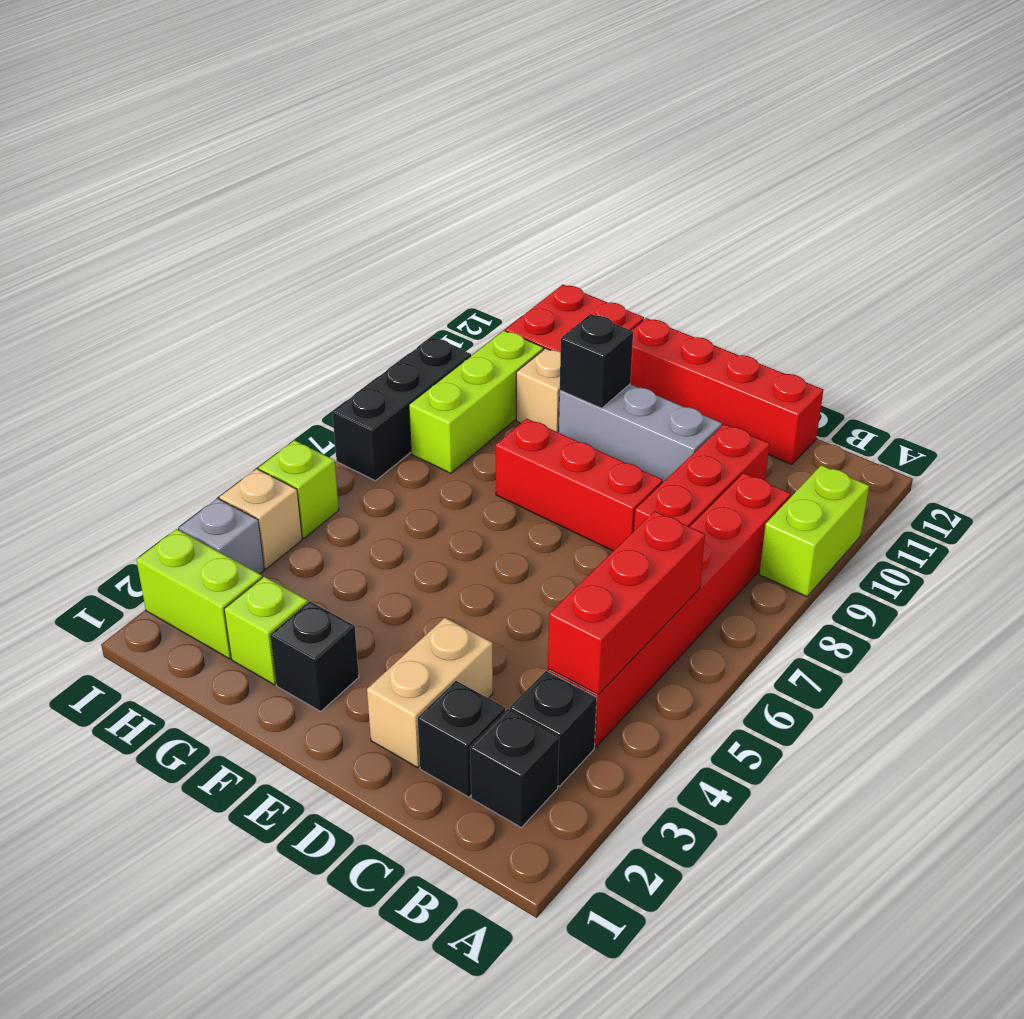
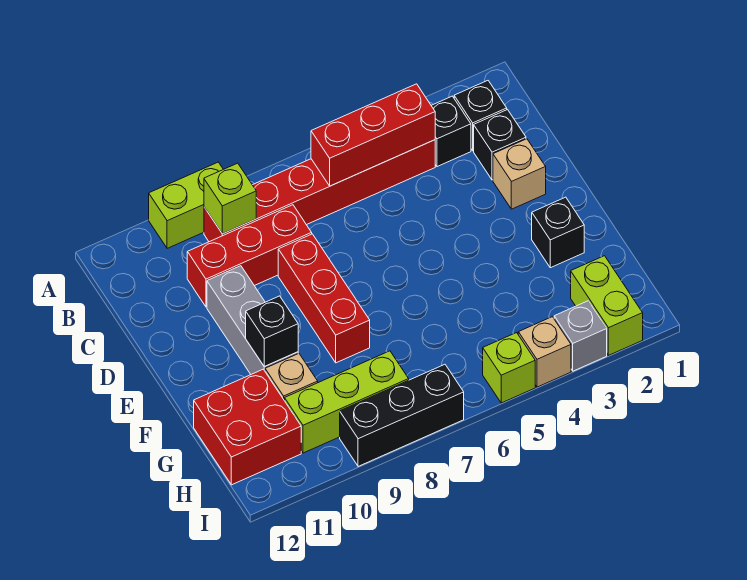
red brick C12:F12 level 1 -> none
tan brick D2:D3 level 1 -> tan brick D2 level 1
lime brick G2 level 1 -> lime brick B9 level 2

